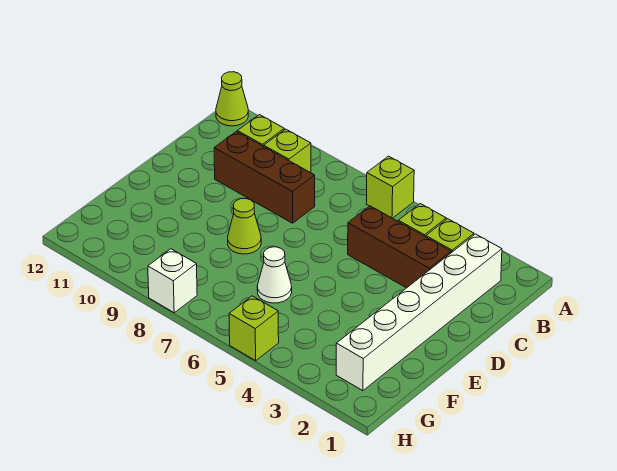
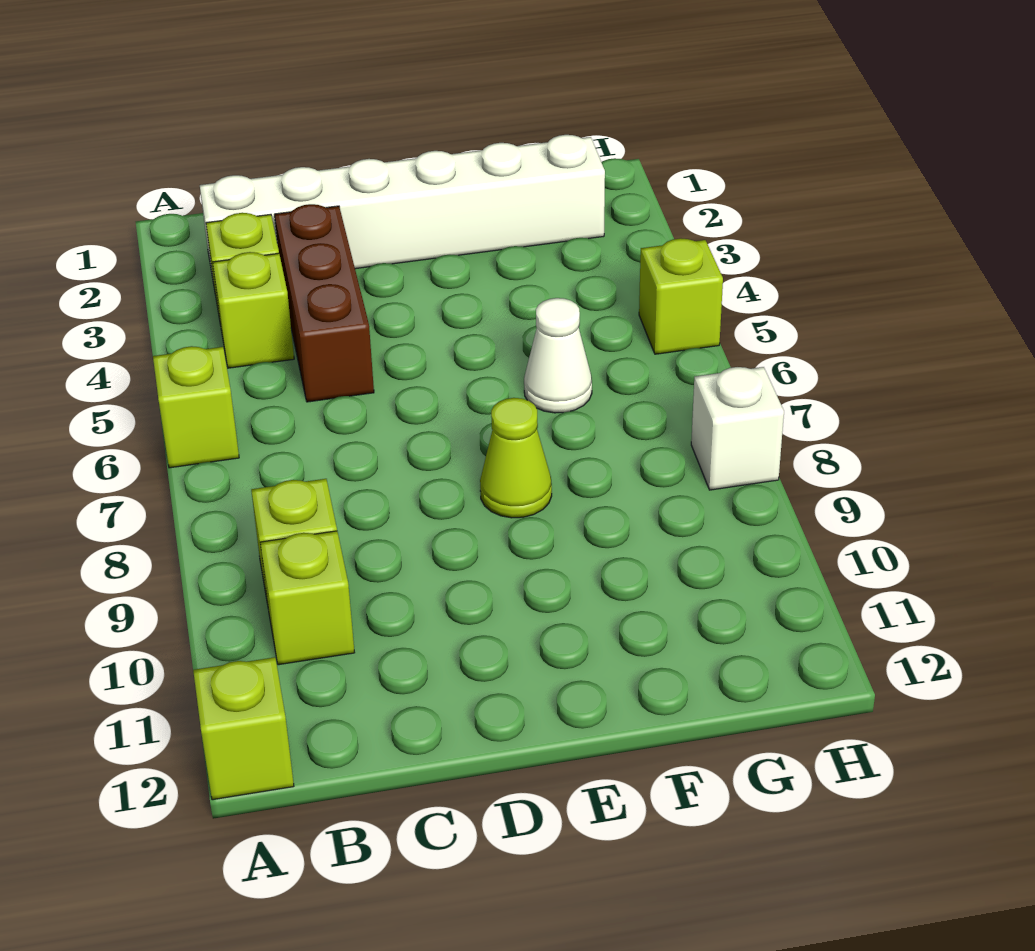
lime cone A12 level 1 -> lime brick A12 level 1
brown brick C8:C10 level 1 -> none

